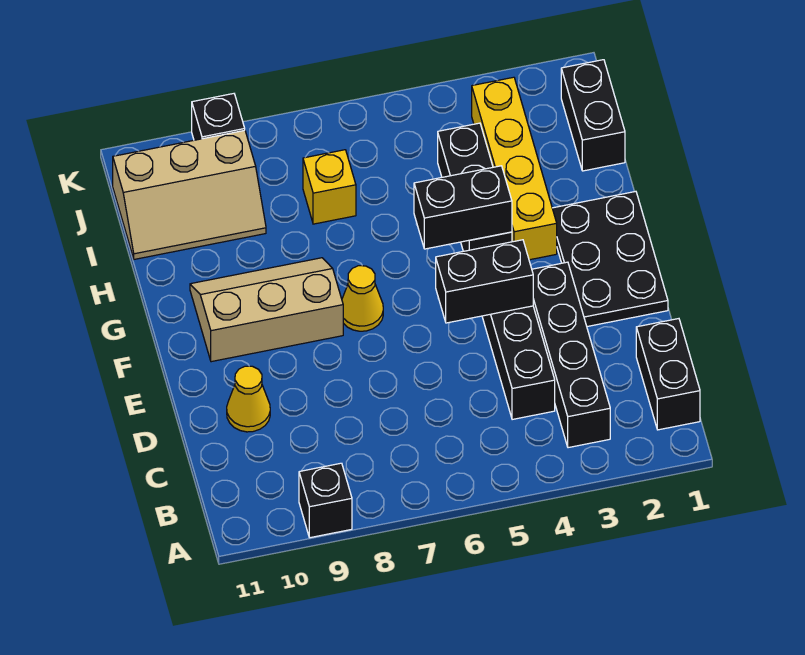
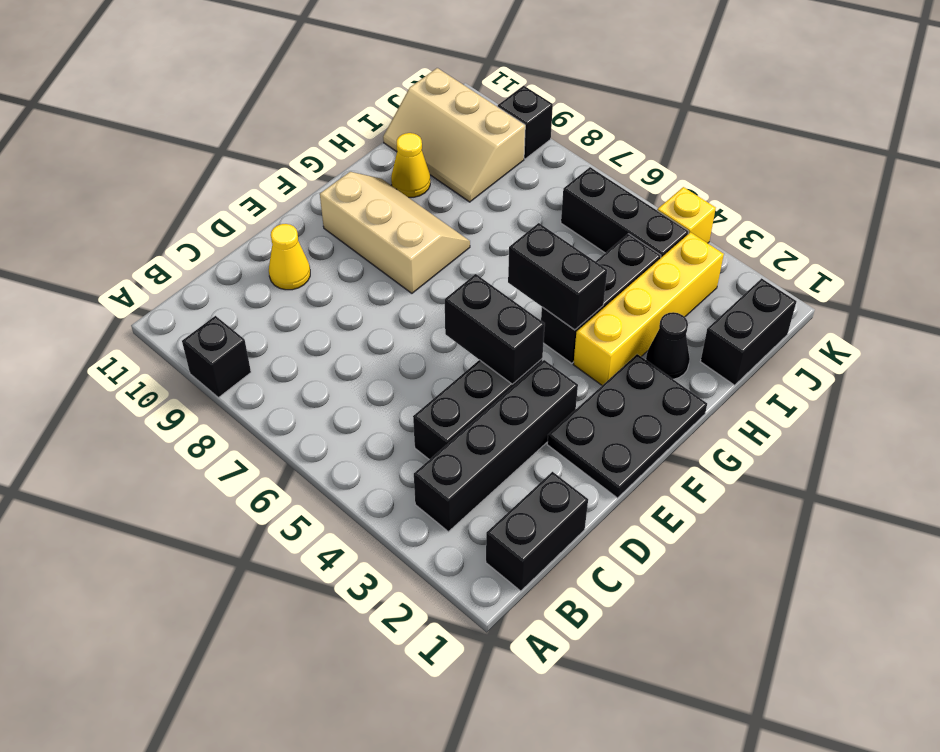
yellow cone F7 level 1 -> yellow cone H10 level 1
none -> black cone H2 level 1
yellow brick I7 level 1 -> yellow brick K4 level 1
none -> black brick J4:J6 level 1

